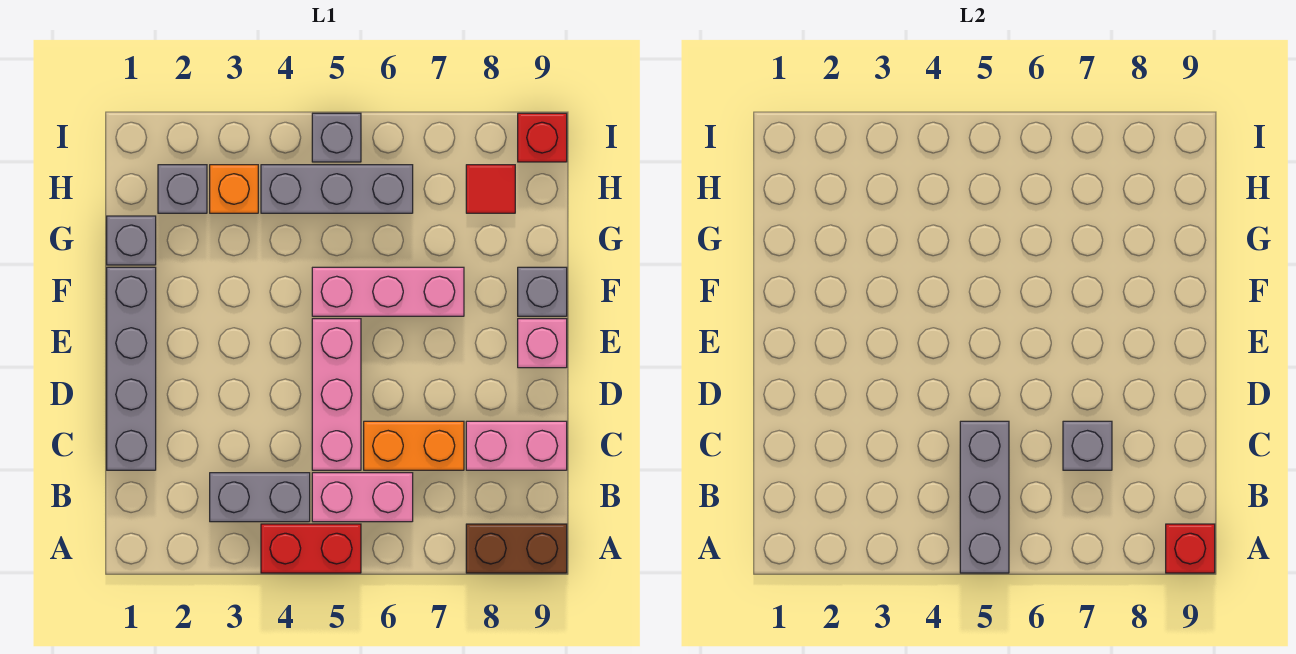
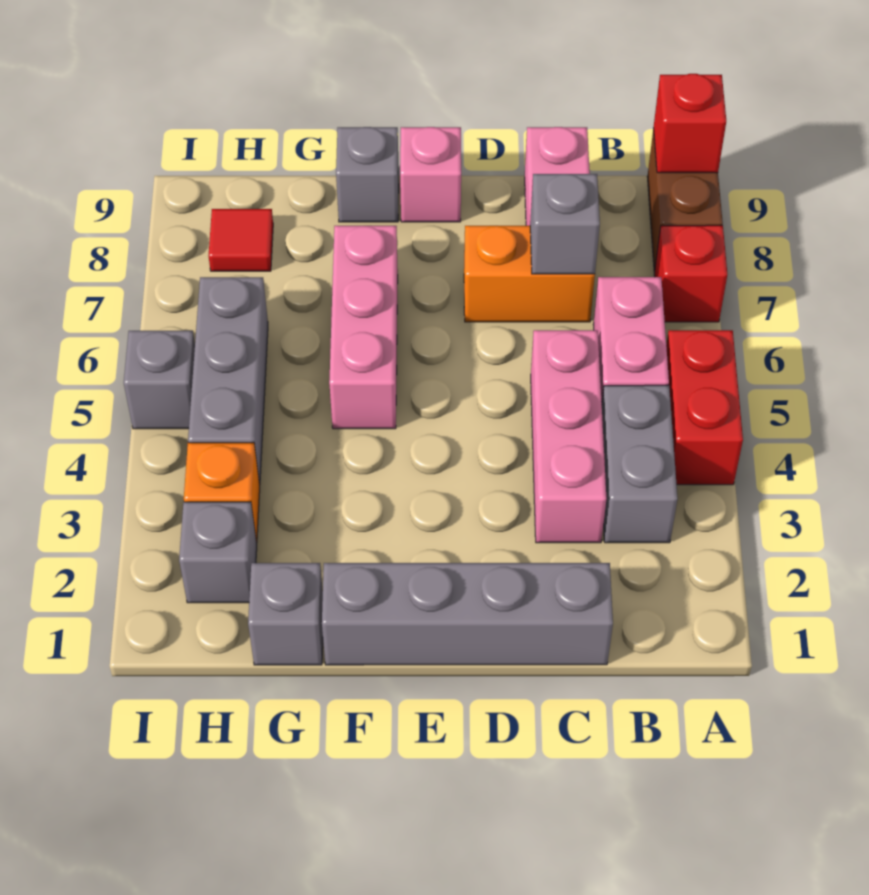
grey brick A5:C5 level 2 -> none
pink brick C5:E5 level 1 -> pink brick C3:C5 level 1
orange brick C6:C7 level 1 -> orange brick C7:D7 level 1
red brick I9 level 1 -> red brick A7 level 1

